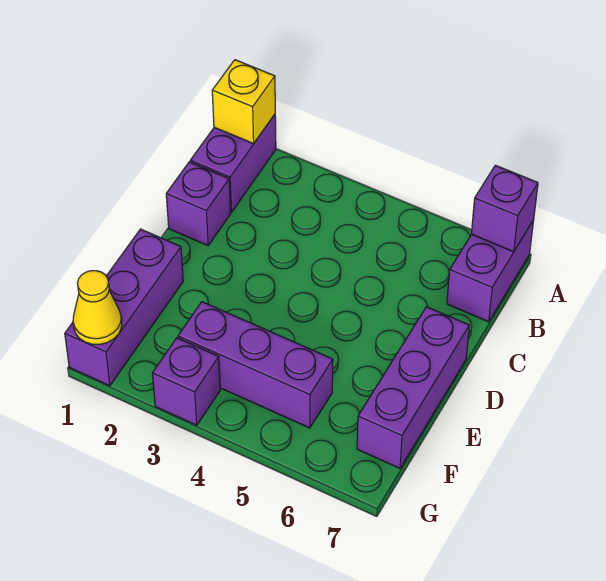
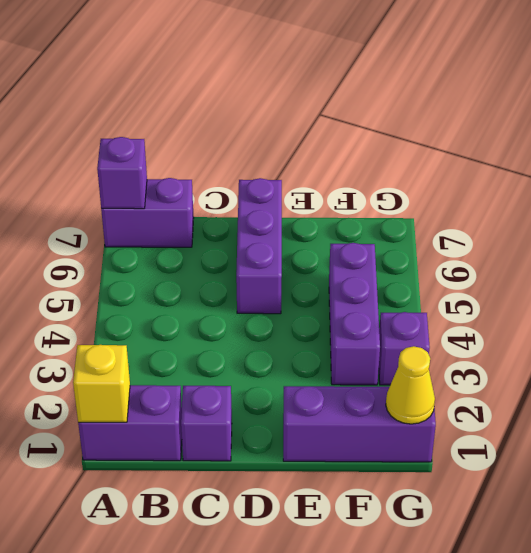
purple brick D7:F7 level 1 -> purple brick D5:D7 level 1

